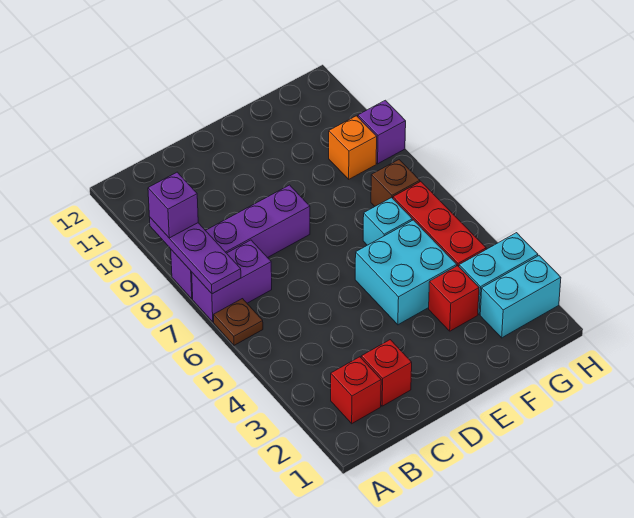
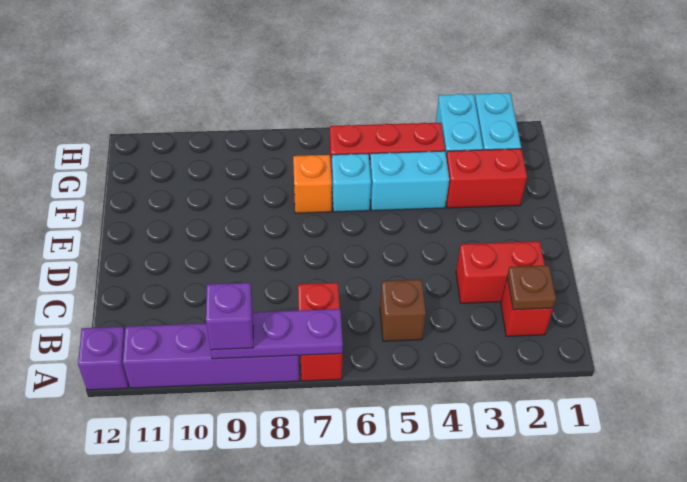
brown plate A6 level 1 -> brown plate B2 level 2
purple brick A7:B7 level 1 -> red brick A7:B7 level 1
purple brick A8:D8 level 1 -> purple brick A8:A11 level 1
red brick C2 level 1 -> red brick C2:C3 level 1
cyan brick E4:F5 level 1 -> cyan brick F4:F5 level 1
red brick F3 level 1 -> red brick F2:F3 level 1
brown brick G7 level 1 -> brown brick B5 level 1
orange brick G9 level 1 -> orange brick F7 level 1
purple brick H9 level 1 -> purple brick A12 level 1

